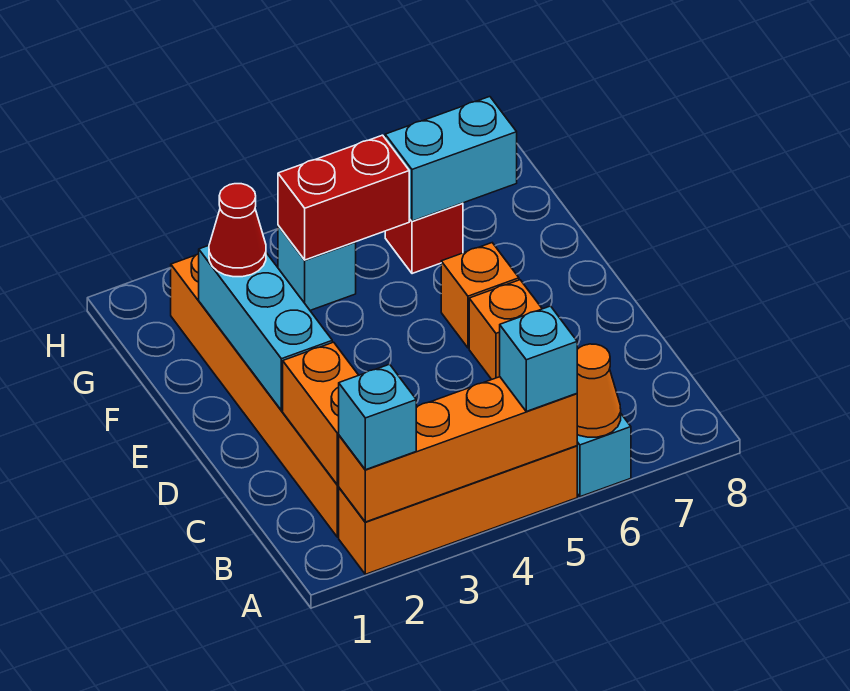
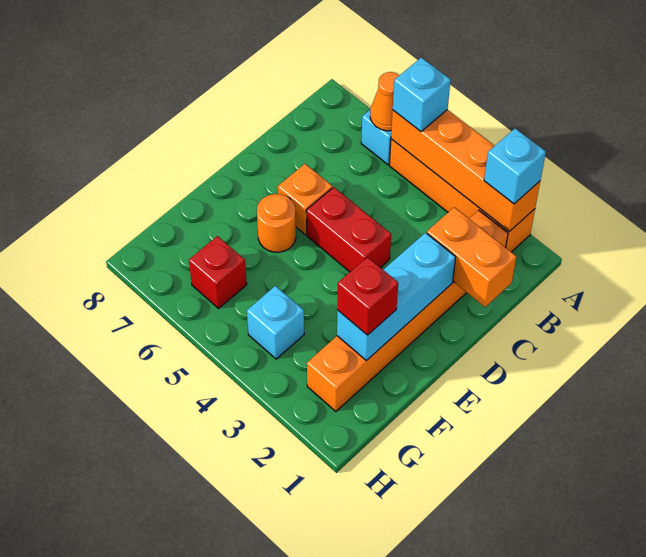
orange brick B2:C2 level 2 -> orange brick C1:C2 level 2
orange brick E6 level 1 -> orange round brick E6 level 1
red cone F2 level 3 -> red brick F2 level 3
red brick G4:G5 level 2 -> red brick D4:D5 level 1
cyan brick G6:G7 level 2 -> none

